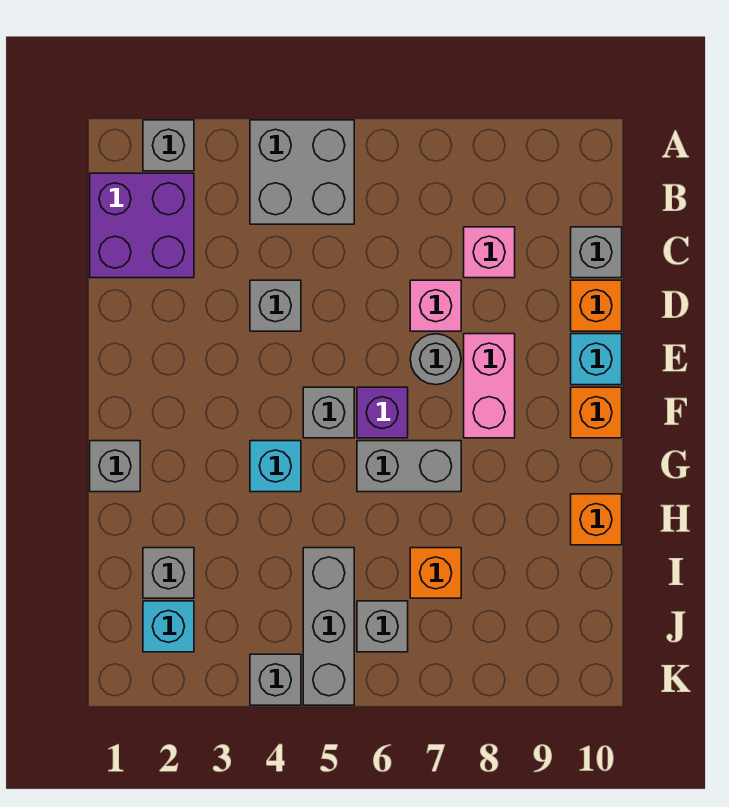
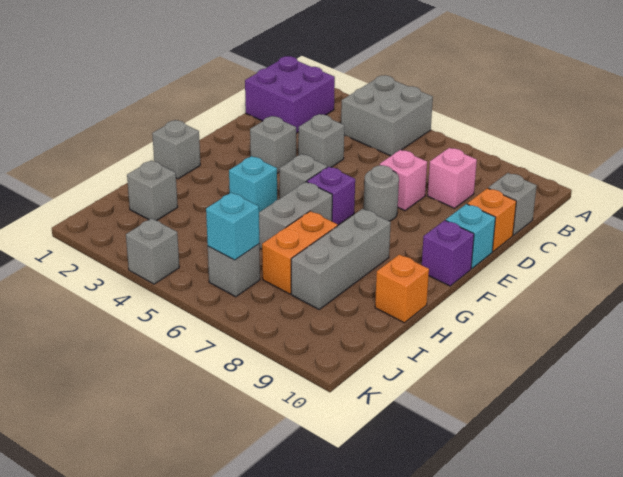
grey brick A2 level 1 -> grey brick E3 level 1
pink brick E8:F8 level 1 -> none
orange brick F10 level 1 -> purple brick F10 level 1
grey brick G6:G7 level 1 -> grey brick G6:H6 level 1
grey brick I5:K5 level 1 -> grey brick G8:I8 level 1
orange brick I7 level 1 -> orange brick H7:I7 level 1
cyan brick J2 level 1 -> cyan brick J6 level 2

